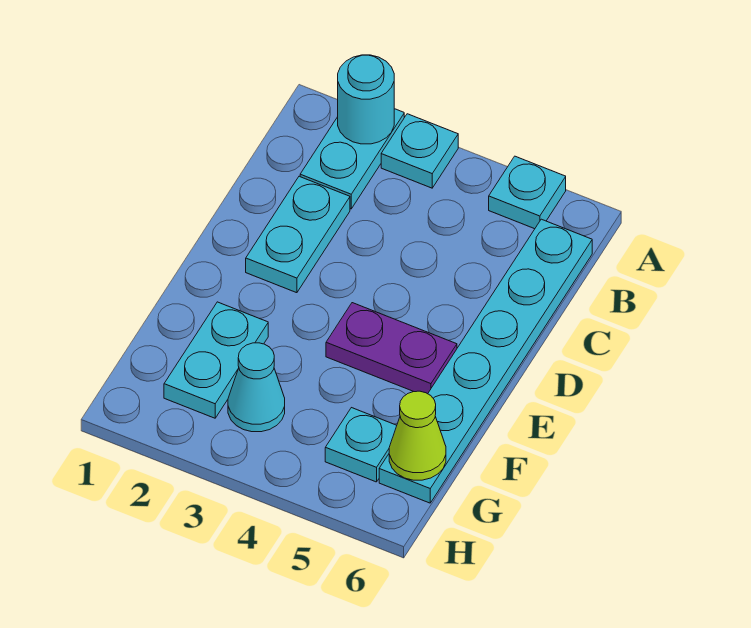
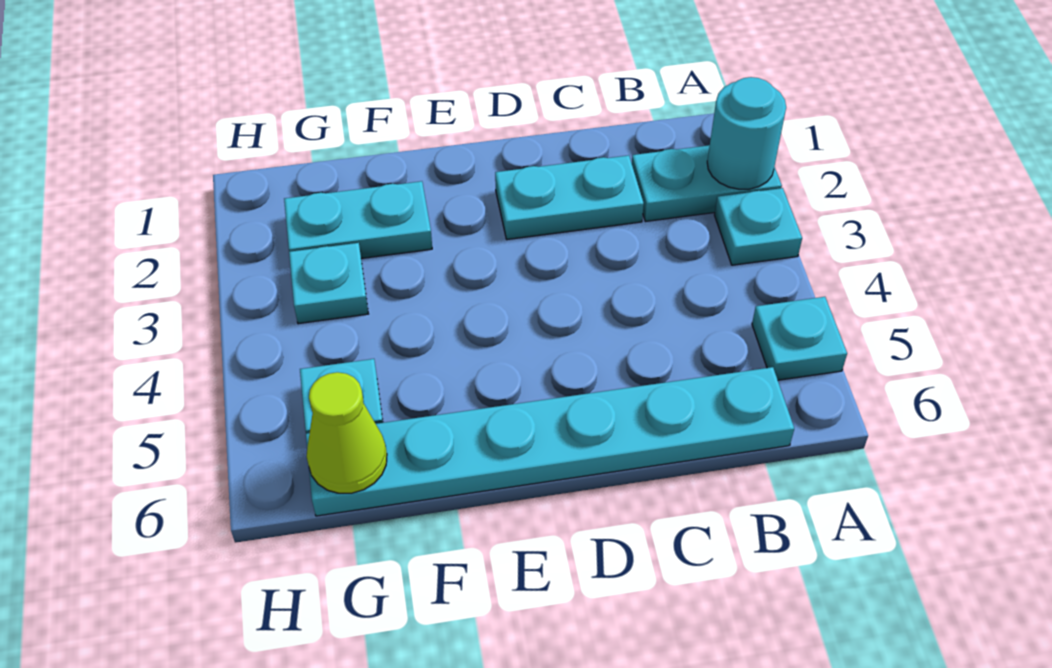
purple plate E4:E5 level 1 -> none
cyan cone G3 level 1 -> cyan plate G3 level 1

